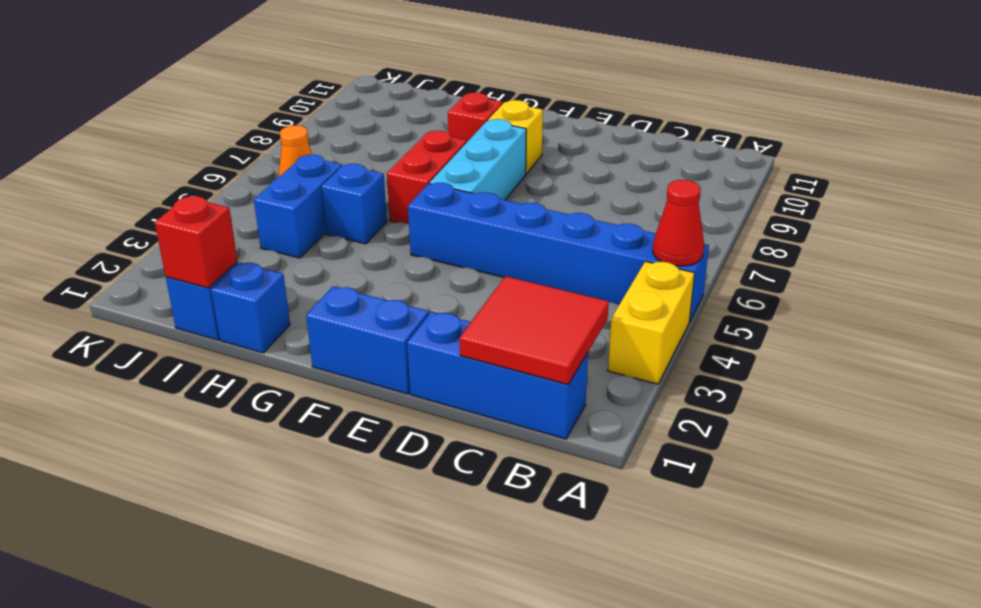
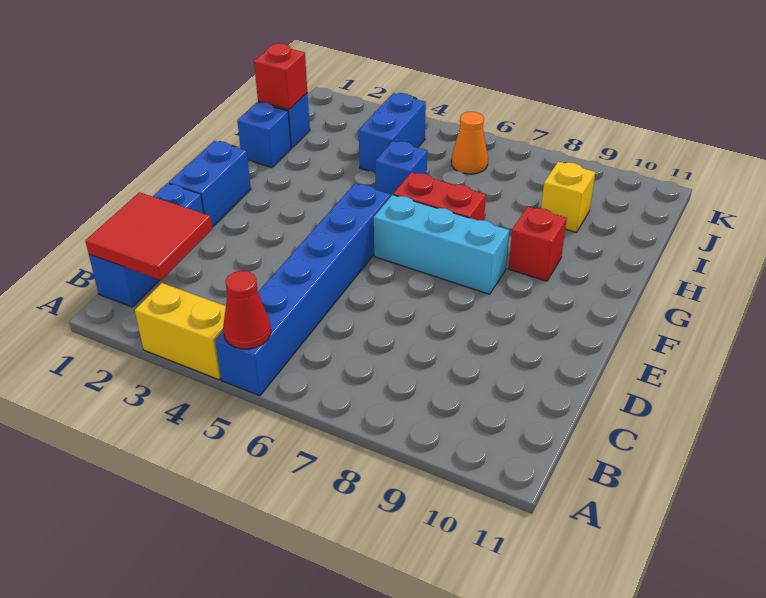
yellow brick F9 level 1 -> yellow brick I9 level 1
blue brick I4:I5 level 1 -> blue brick I4:J4 level 1

